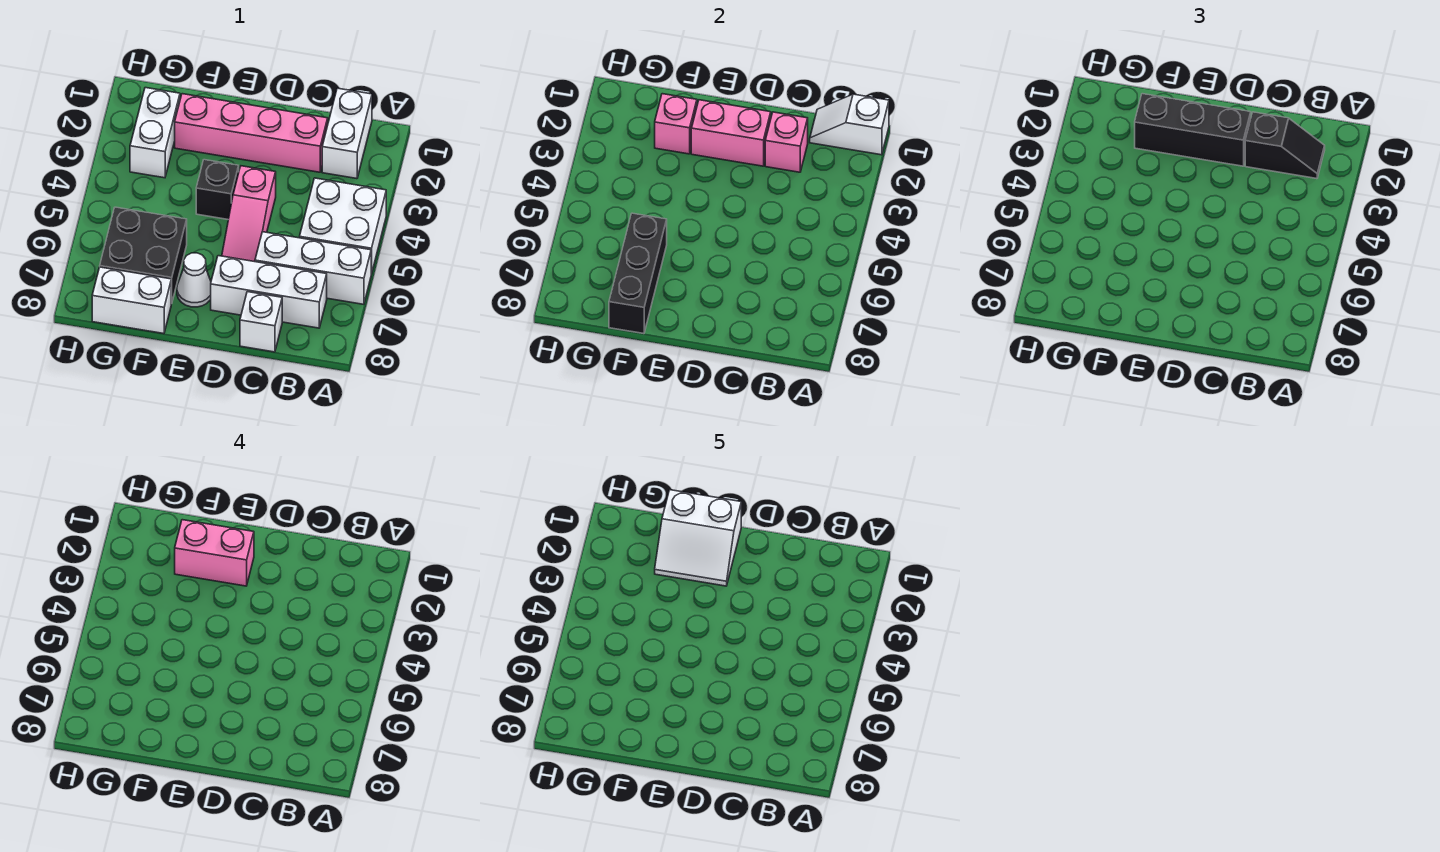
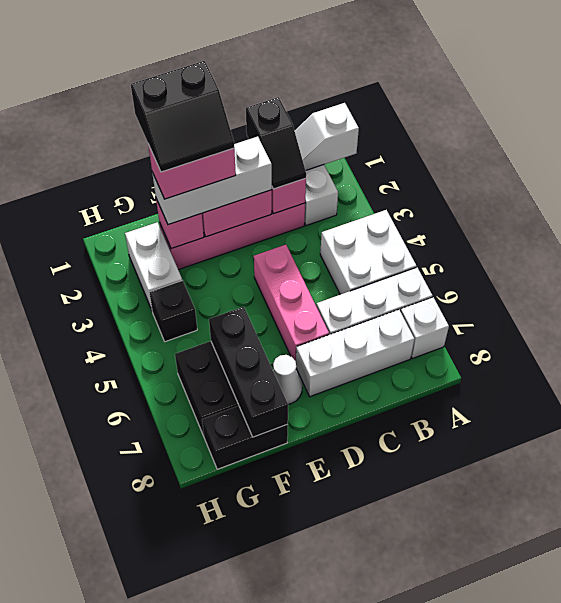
black slope B2:C2 level 3 top C -> black slope C1:C2 level 3 top 1
white brick C8 level 1 -> white brick A7 level 1
black brick D2:F2 level 3 -> white brick D2:F2 level 3
pink slope D4:D6 level 1 top 4 -> pink brick D4:D6 level 1
white slope E1:F2 level 5 top 1 -> black slope E1:F2 level 5 top 1
black brick E4 level 1 -> black brick G4 level 1
white brick F8:G8 level 1 -> black brick F8:G8 level 1

